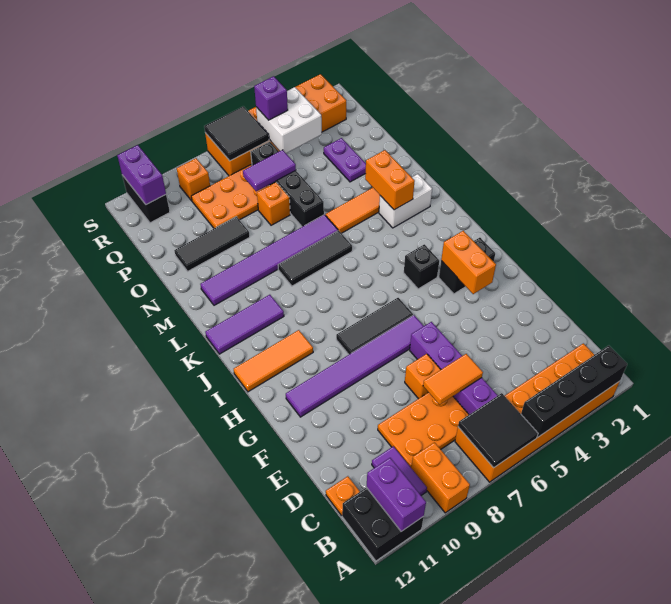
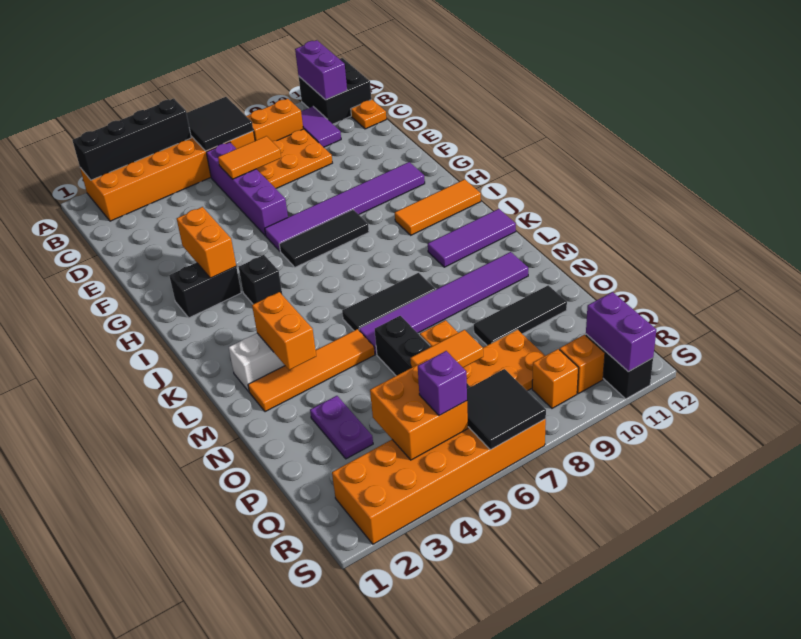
orange brick A9:B9 level 1 -> orange brick B8:B9 level 1
orange brick E7 level 1 -> orange brick R10 level 1
purple tile P6:P7 level 2 -> orange tile P6:P7 level 2
white brick Q4:R5 level 2 -> orange brick Q4:R5 level 2

